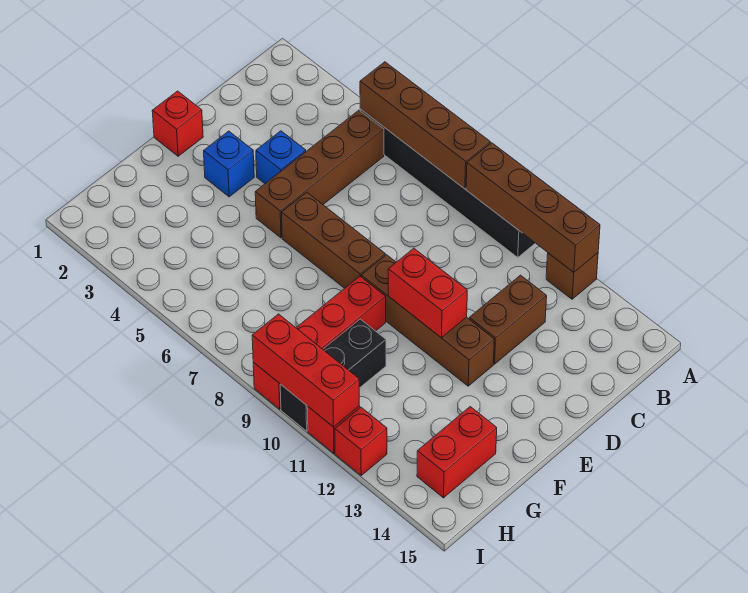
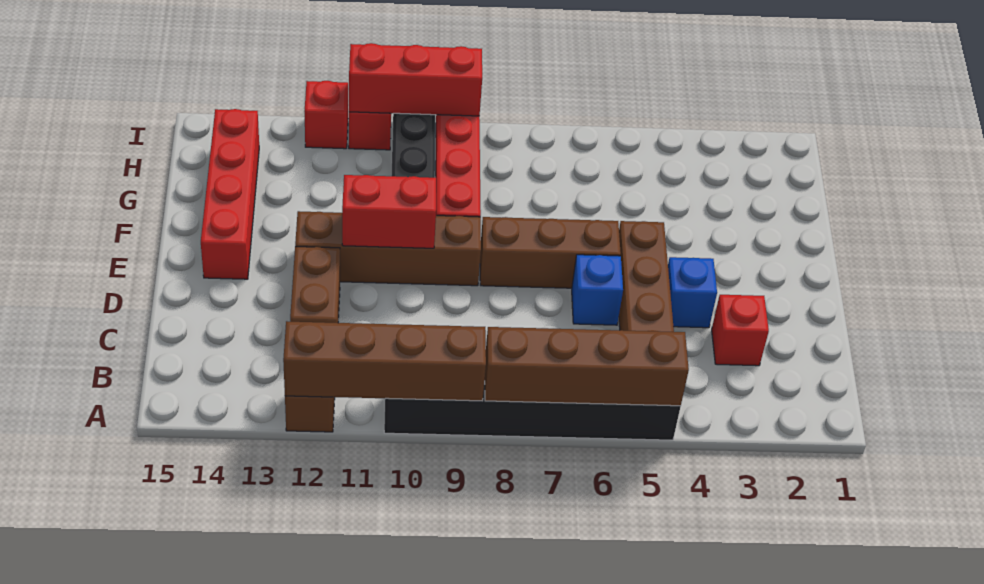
red brick E1 level 1 -> red brick C3 level 1
blue brick E3 level 1 -> blue brick D6 level 1
red brick G14:H14 level 1 -> red brick E14:H14 level 1

